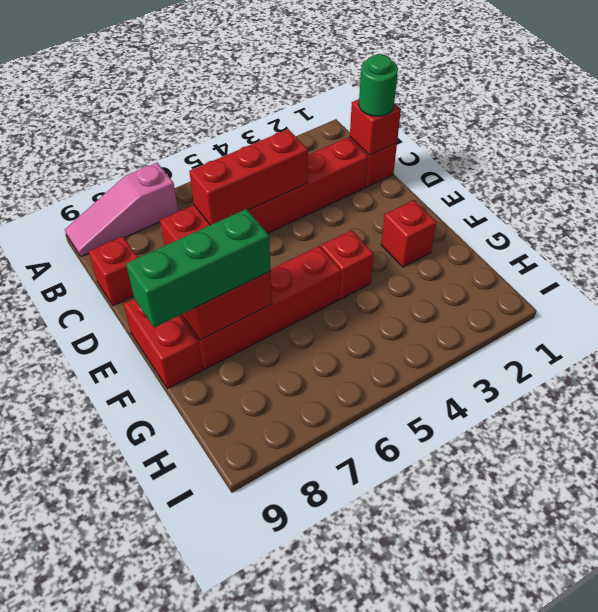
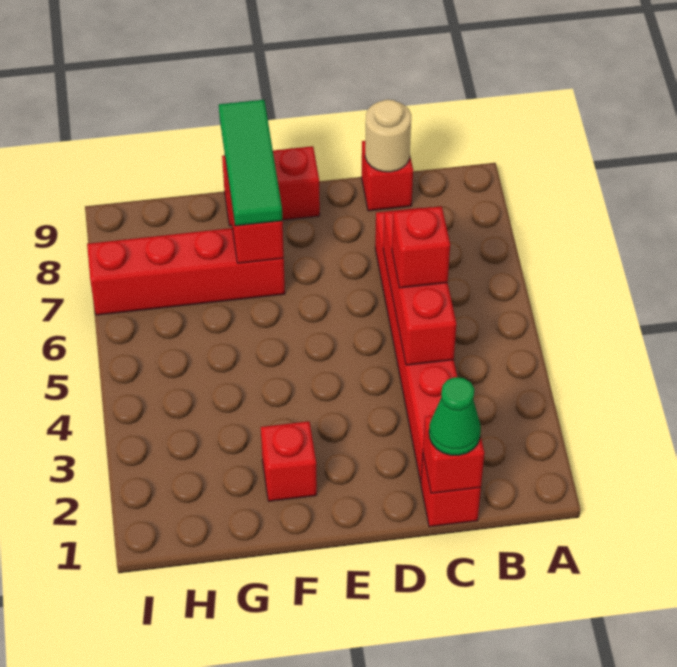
pink slope A7:A9 level 1 top 7 -> none
green round brick C1 level 3 -> green cone C1 level 3
none -> tan round brick C9 level 2
red brick F4 level 1 -> red brick C5 level 3
red brick F5:F8 level 1 -> red brick F7:I7 level 1
green brick F7:F9 level 3 -> green tile F7:F9 level 3

